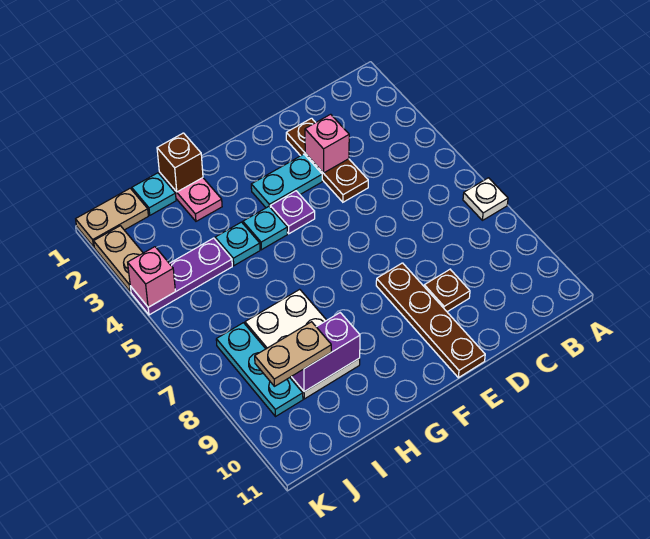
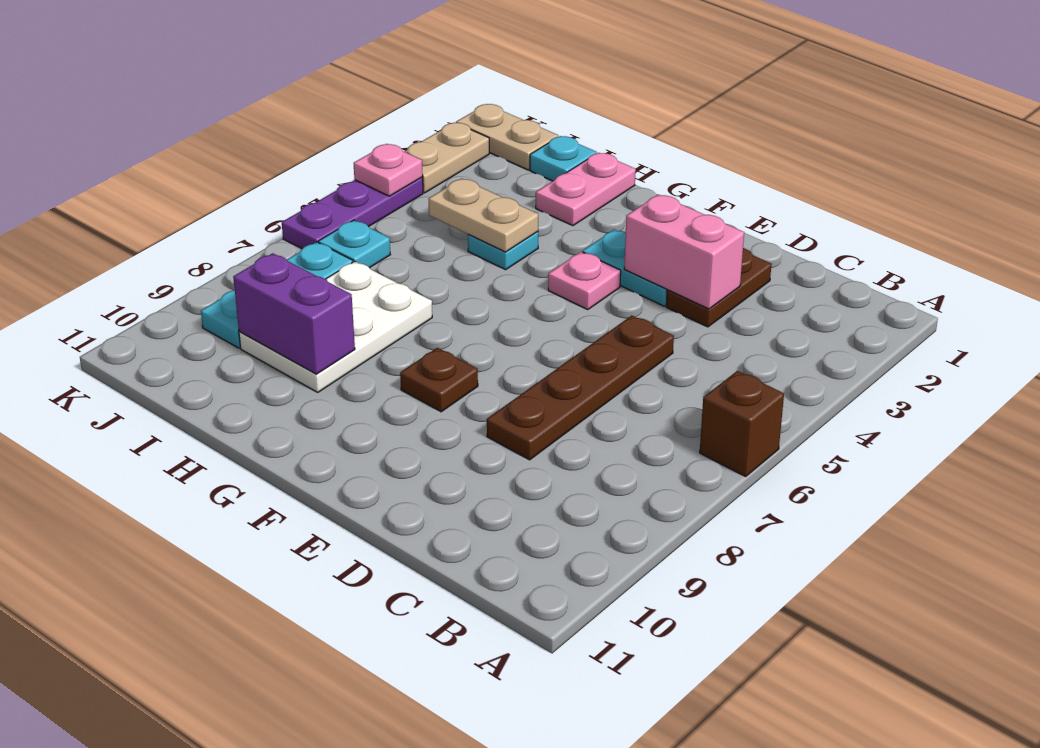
white plate A7 level 1 -> none
brown plate D2:D4 level 1 -> brown plate D2:D3 level 1
pink brick D3 level 2 -> pink brick D3:E3 level 2
brown plate D9 level 1 -> brown plate F8 level 1
brown plate E8:E11 level 1 -> brown plate D5:D8 level 1
purple plate F4 level 1 -> pink plate F4 level 1
cyan plate G4 level 1 -> cyan plate J6 level 1
brown brick H1 level 2 -> brown brick A6 level 1
purple plate I4:K4 level 1 -> purple plate K4:K6 level 1
tan plate I9:J9 level 3 -> tan plate H4:I4 level 2
pink brick K4 level 2 -> pink plate K4 level 2

